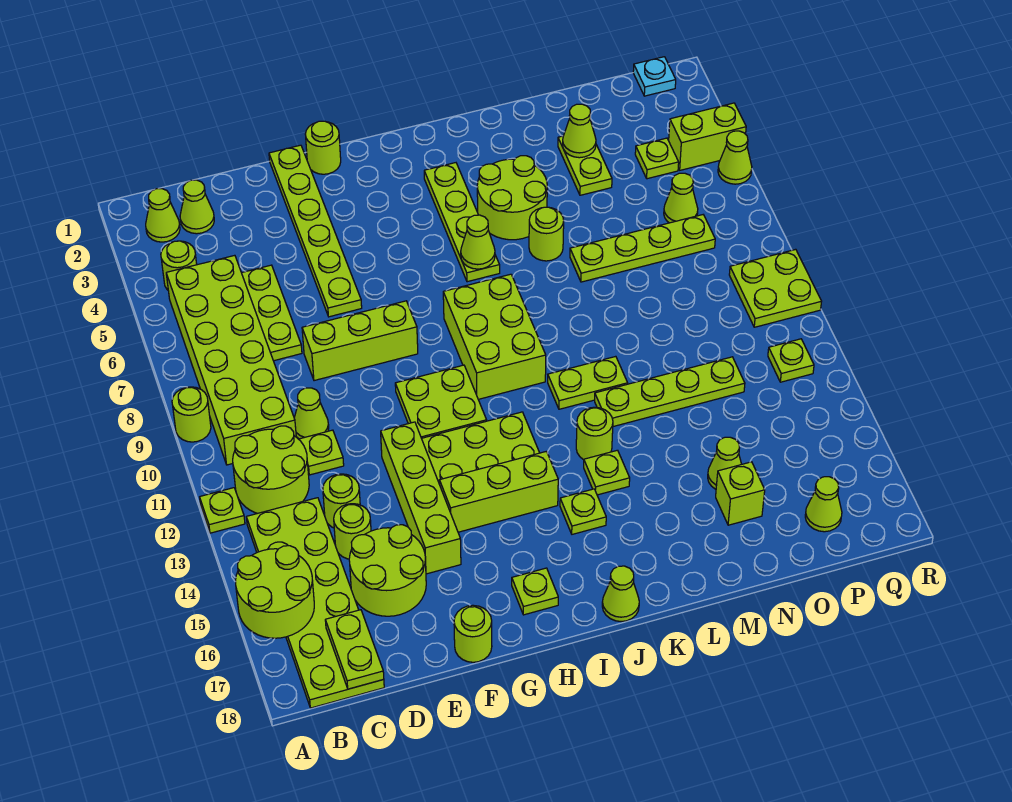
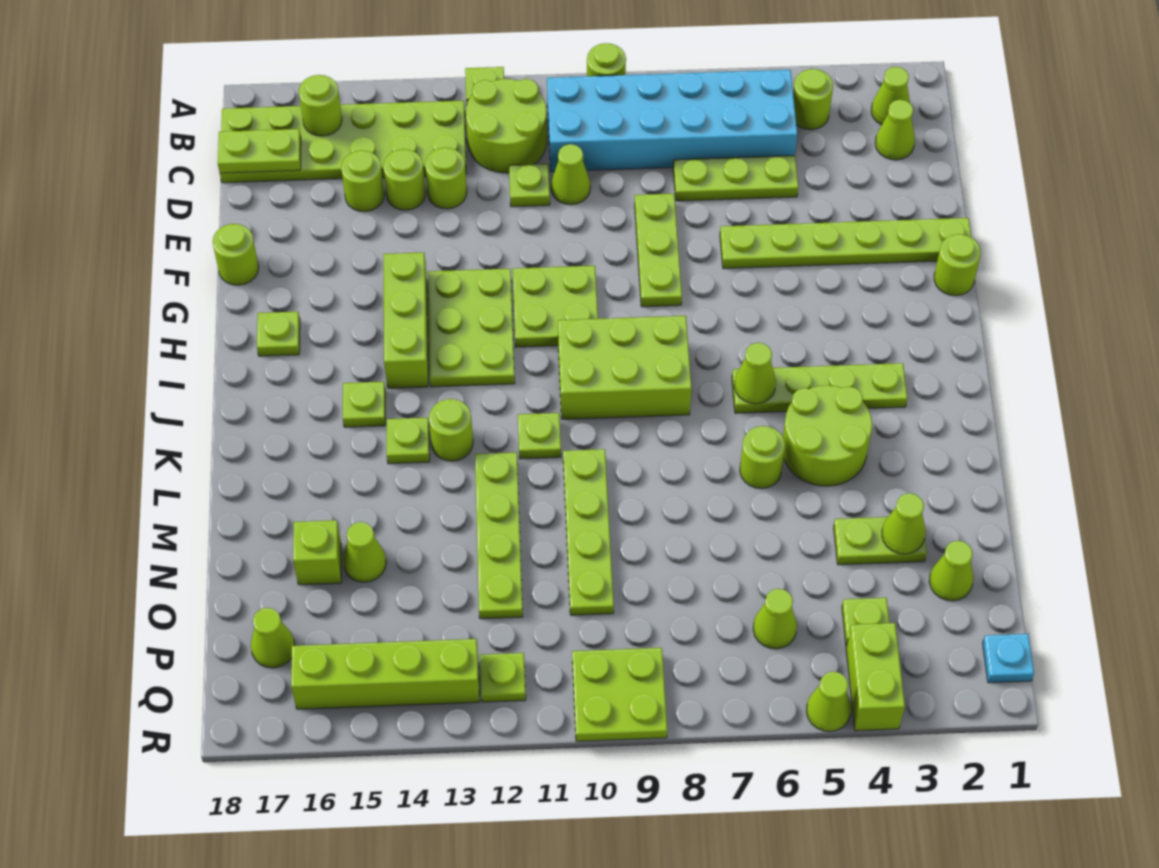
lime round brick A15:B16 level 2 -> lime round brick B16 level 2
lime brick B5:C10 level 1 -> cyan brick B5:C10 level 1
lime round brick D15:E16 level 1 -> lime round brick D15 level 1
lime brick E8:G8 level 1 -> lime plate E8:G8 level 1
lime brick F12:F15 level 1 -> lime brick Q13:Q16 level 1
lime cone J18 level 1 -> lime cone O2 level 1
lime plate K11:L11 level 1 -> lime plate K11 level 1
lime plate M7:P7 level 1 -> lime plate L10:O10 level 1

